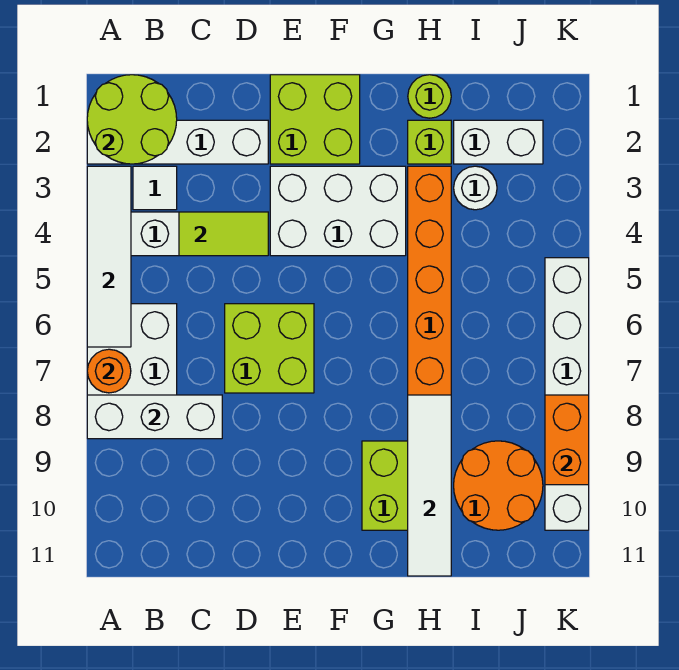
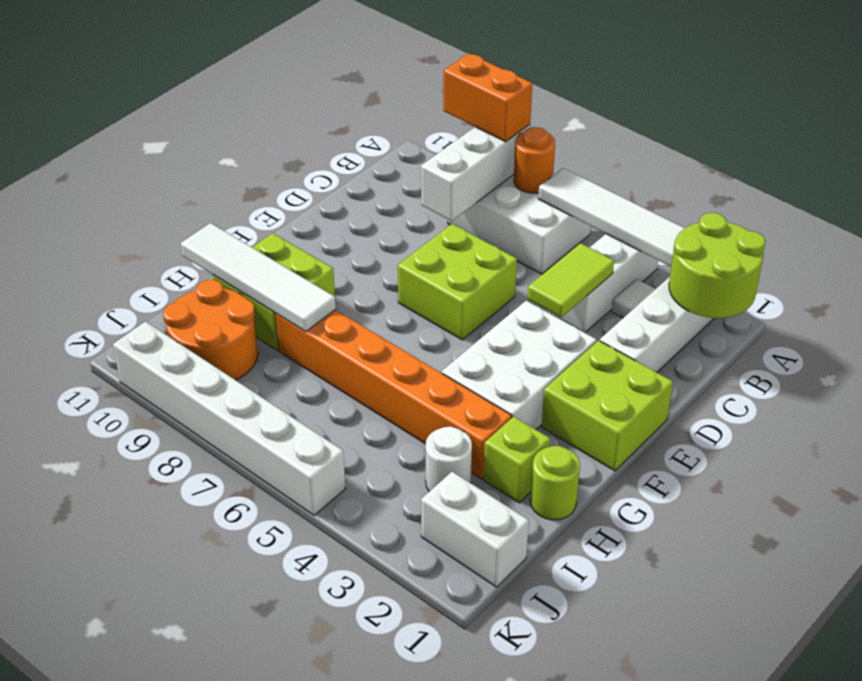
white brick I2:J2 level 1 -> white brick J1:J2 level 1
orange brick K8:K9 level 2 -> orange brick A8:A9 level 3

